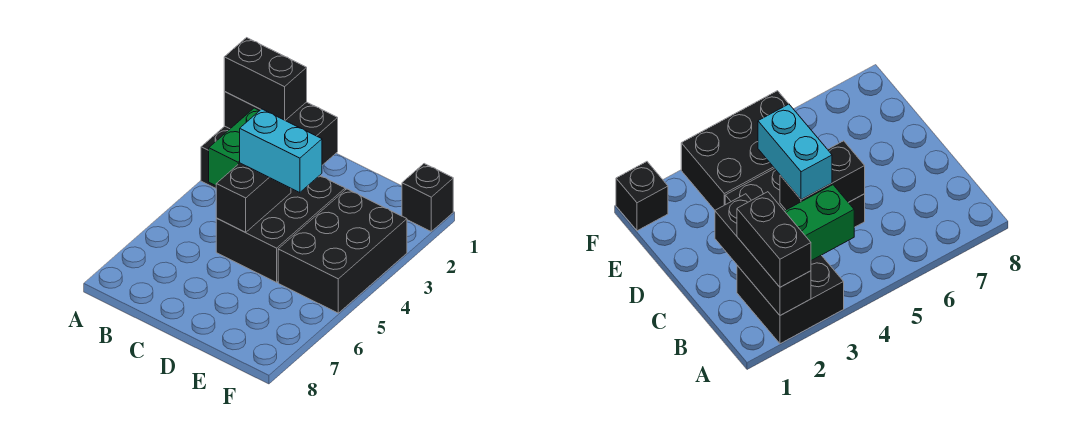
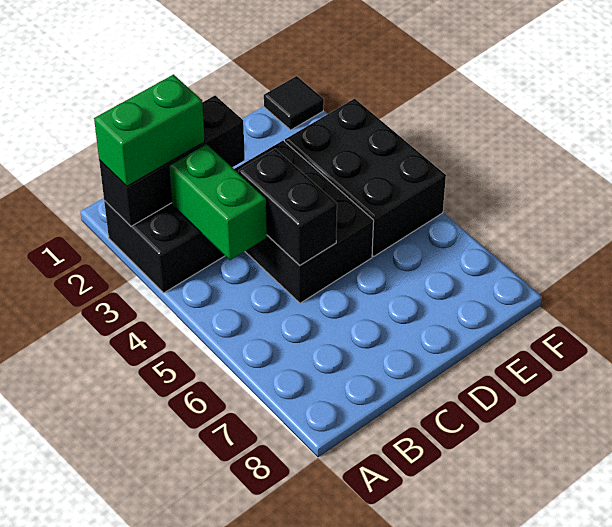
black brick A2:B2 level 3 -> green brick A2:B2 level 3
cyan brick C4:D4 level 3 -> none
black brick F1 level 1 -> black tile F1 level 1

